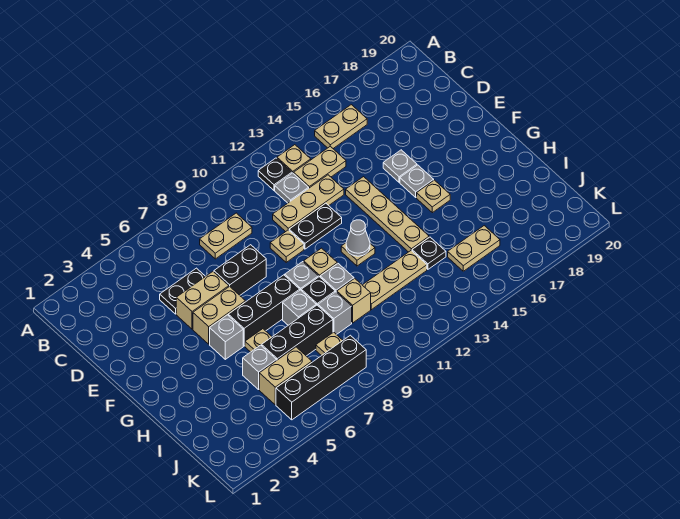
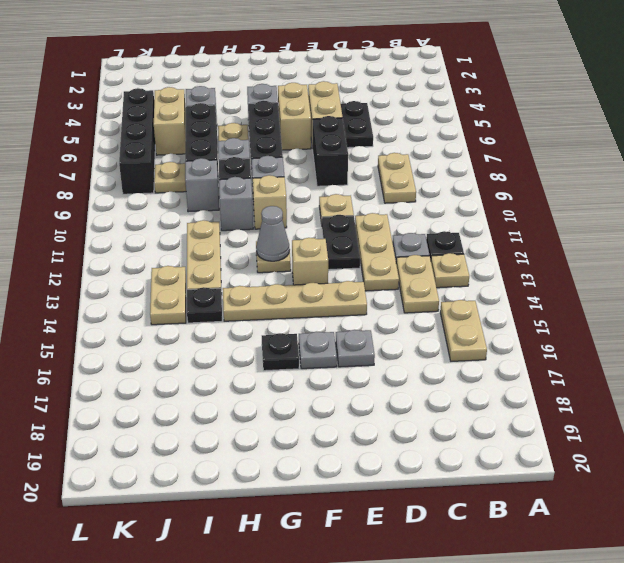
tan plate G16 level 1 -> black plate G16 level 1
tan brick I10 level 1 -> tan brick F13 level 1
tan plate J15:J16 level 1 -> tan plate J13:J14 level 1

